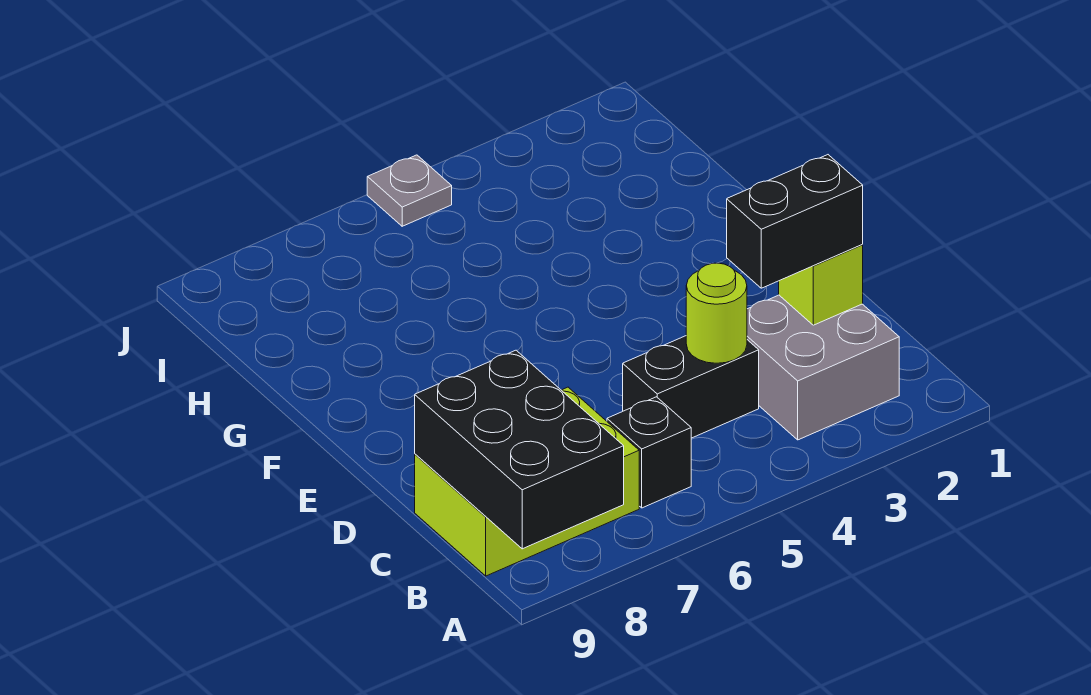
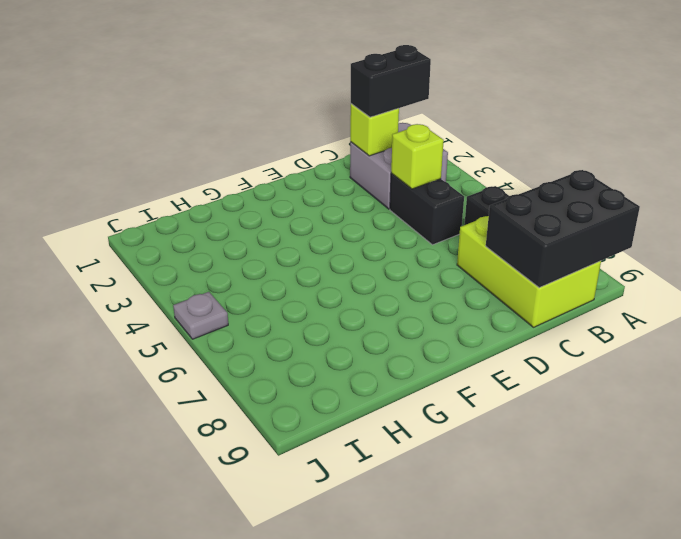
black brick C2:C3 level 3 -> black brick B2:C2 level 3
lime round brick C4 level 2 -> lime brick C4 level 2

